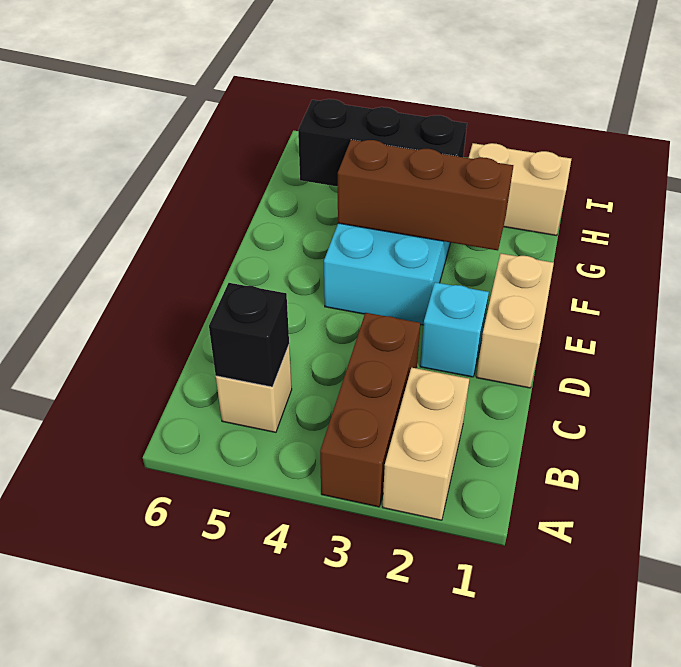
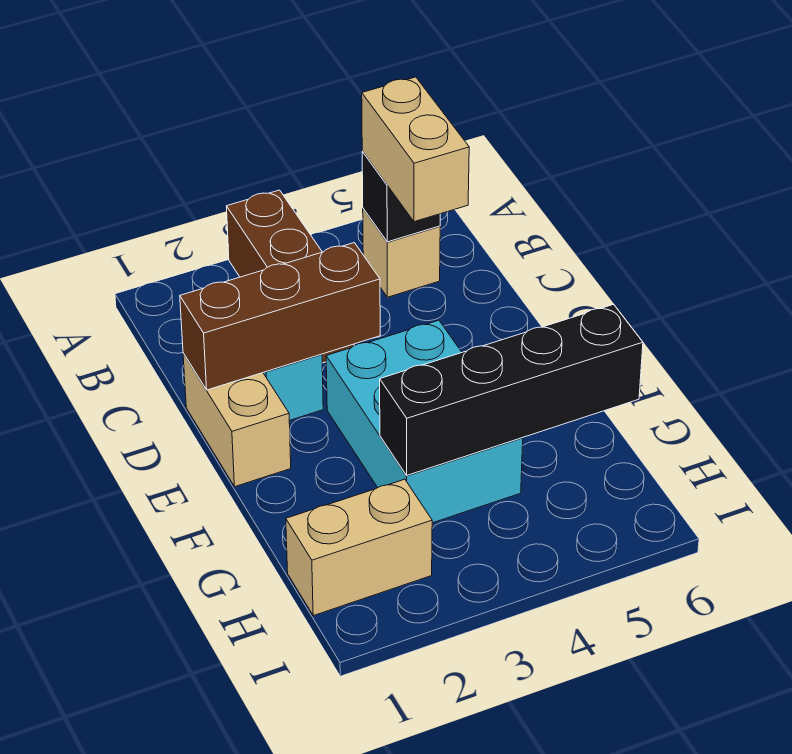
tan brick A2:B2 level 1 -> tan brick B5:C5 level 3
brown brick F2:F4 level 2 -> brown brick D1:D3 level 2
black brick G3:G5 level 2 -> black brick G3:G6 level 2

